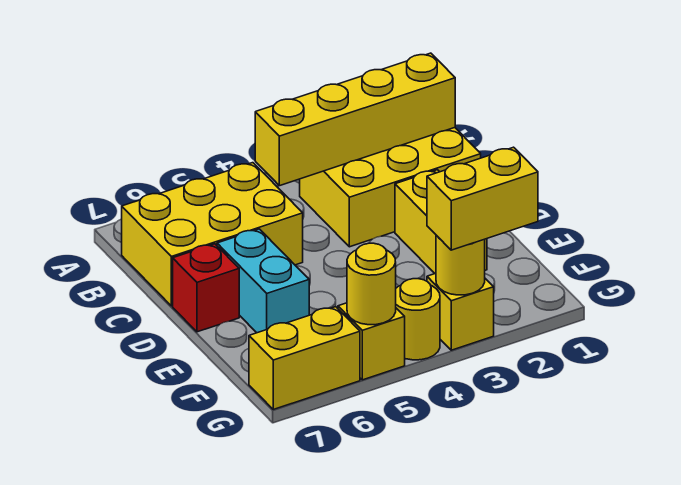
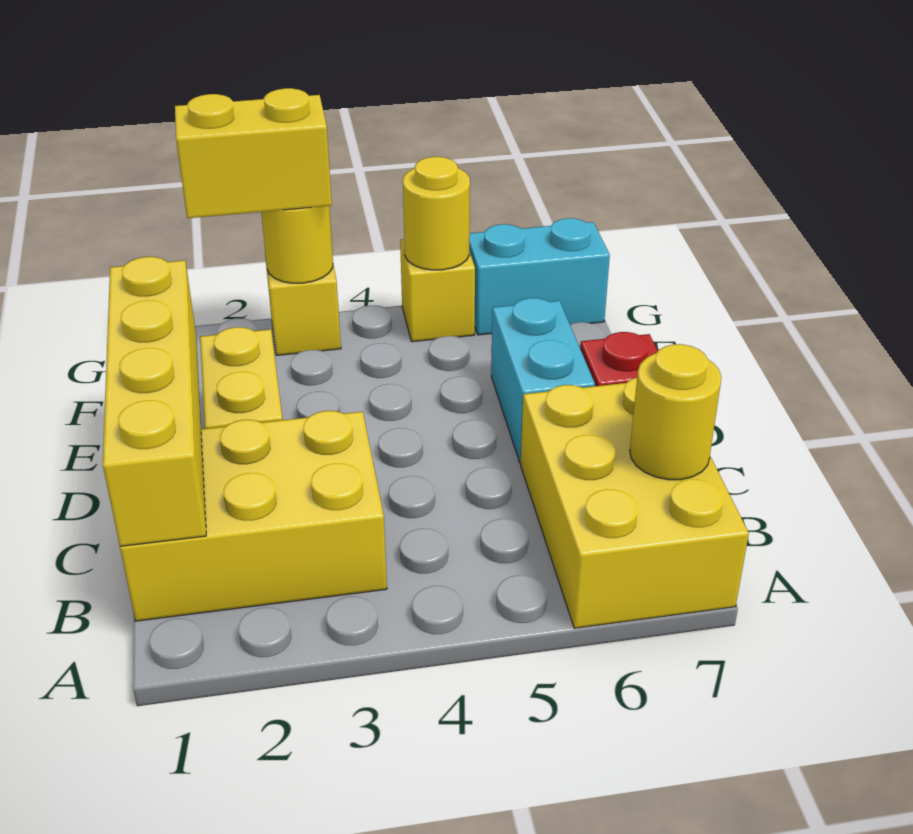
yellow brick B1:B4 level 2 -> yellow brick B1:E1 level 2
yellow brick B5:C7 level 1 -> yellow brick A6:C7 level 1
yellow round brick G4 level 1 -> yellow round brick B7 level 2
yellow brick G6:G7 level 1 -> cyan brick G6:G7 level 1

